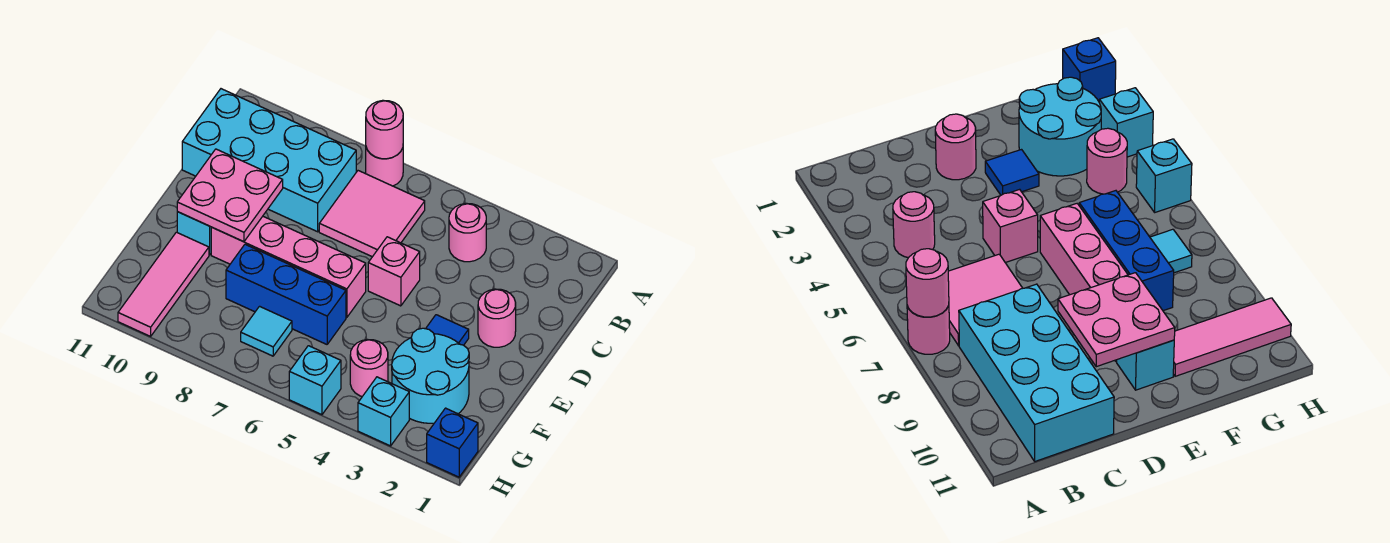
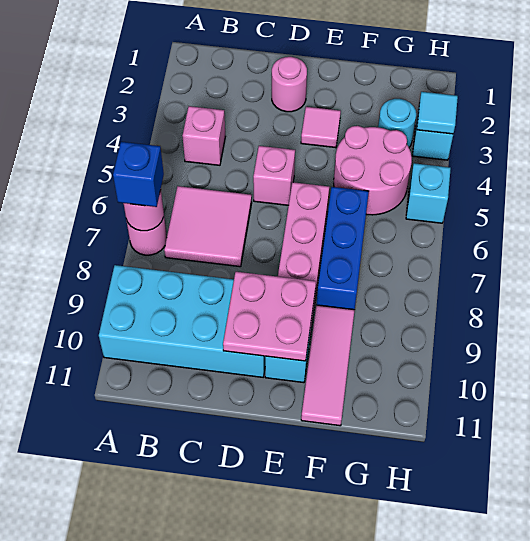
pink round brick B4 level 1 -> pink brick B4 level 1
cyan brick B8:C11 level 1 -> cyan brick A9:D10 level 1
blue tile E3 level 1 -> pink tile E3 level 1
cyan round brick F2:G3 level 1 -> cyan round brick G3 level 1
pink tile F10:H10 level 1 -> pink tile F9:F11 level 1
pink round brick G4 level 1 -> pink round brick F4:G5 level 1
cyan tile G7 level 1 -> cyan tile H3 level 2
blue brick H1 level 1 -> blue brick A7 level 3

